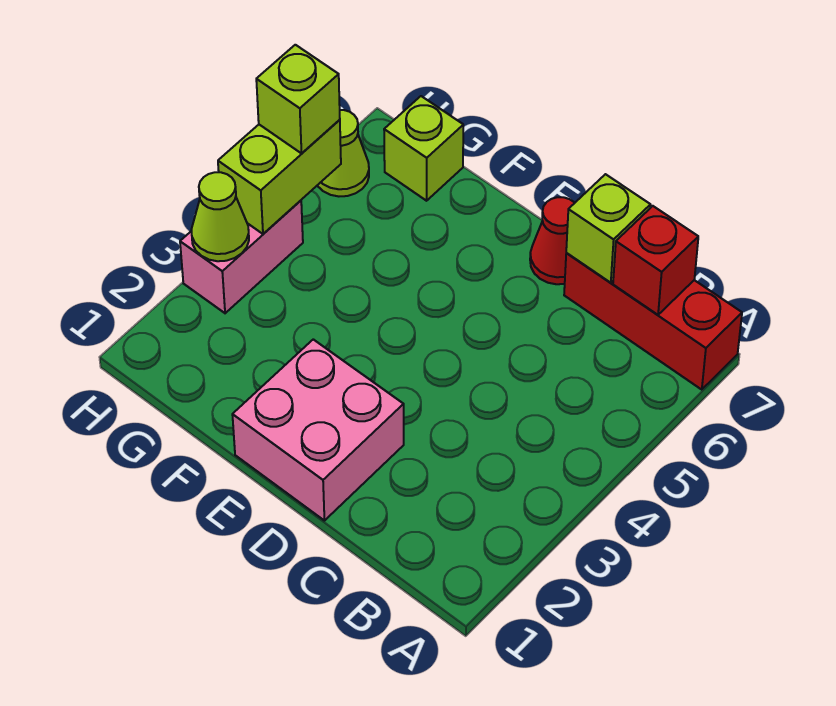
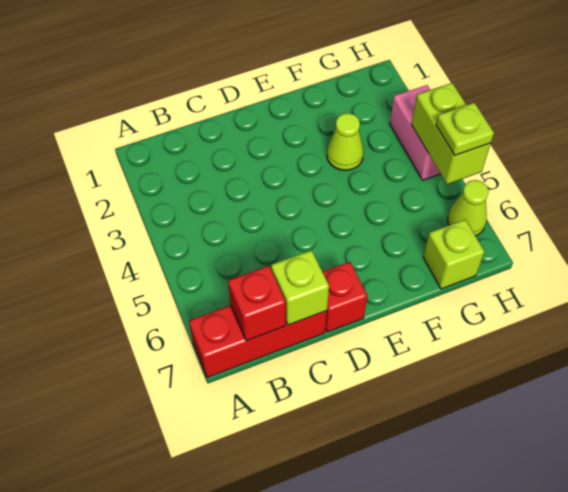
pink brick D1:E2 level 1 -> none
red cone D7 level 1 -> red brick D7 level 1
lime cone H3 level 2 -> lime cone F3 level 1
lime brick H5 level 3 -> lime plate H5 level 3

